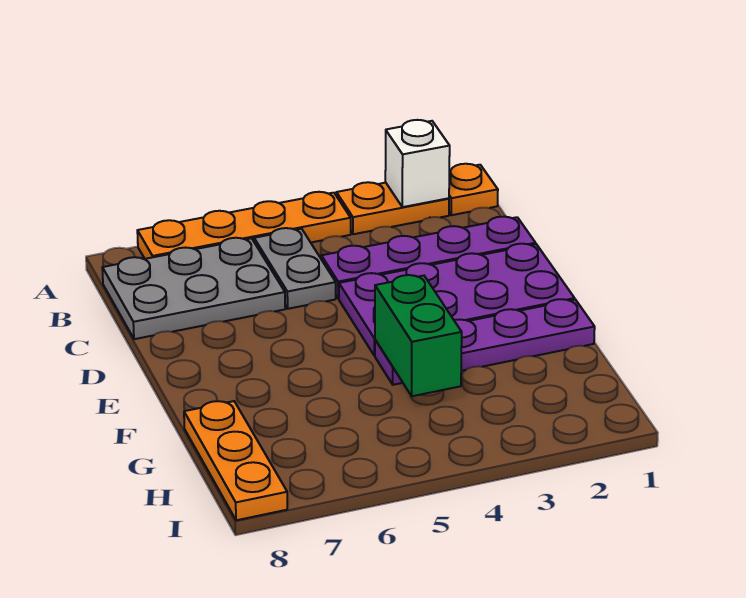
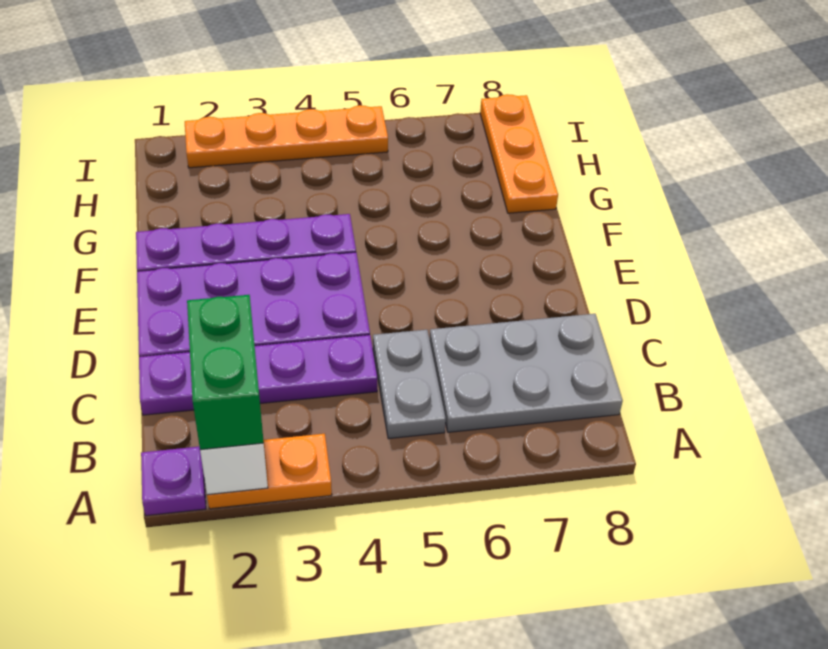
orange plate A1 level 1 -> purple plate A1 level 1
orange plate A4:A7 level 1 -> orange plate I2:I5 level 1
green brick F4:G4 level 2 -> green brick A2:B2 level 3

